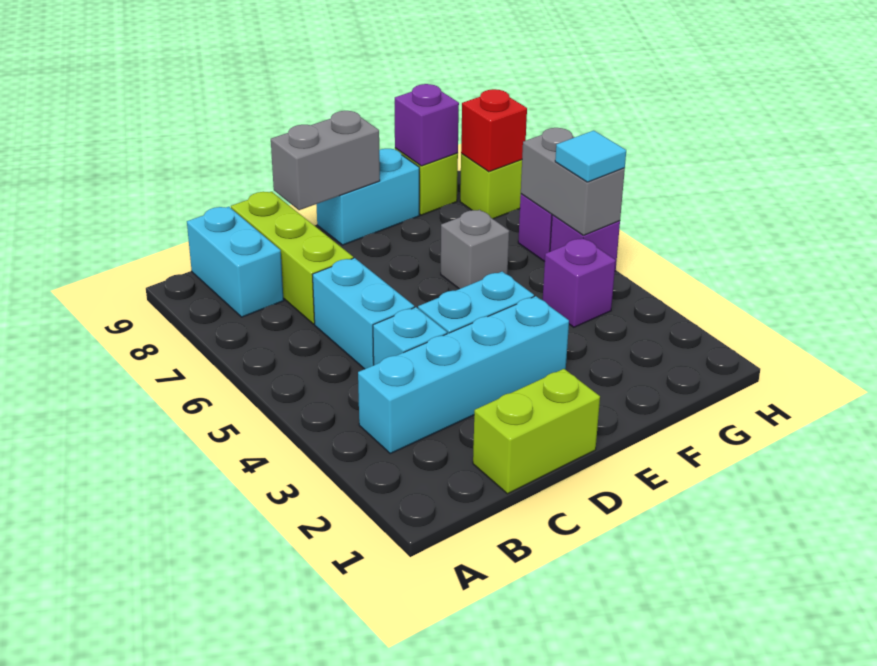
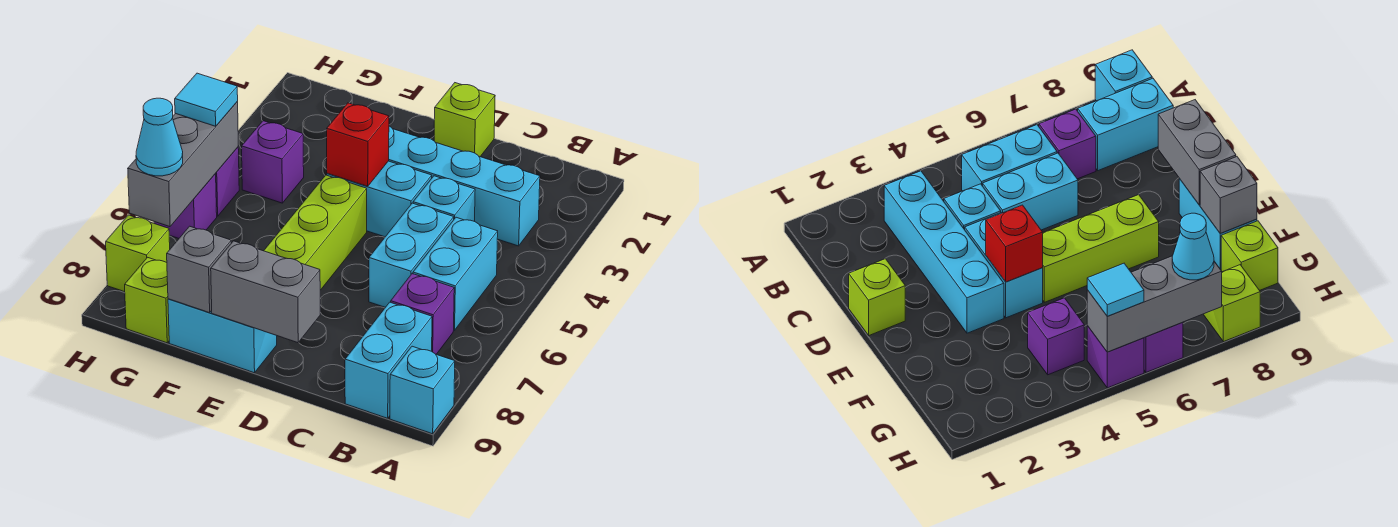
none -> cyan brick A9 level 1
none -> cyan brick B5:B6 level 1
lime brick C1:D1 level 1 -> lime brick D1 level 1
lime brick C7:C9 level 1 -> lime brick E5:E7 level 1
grey brick F6 level 1 -> grey brick F9 level 2
purple brick G9 level 2 -> purple brick B7 level 1
grey brick H5:H6 level 2 -> grey brick H5:H7 level 2
none -> cyan cone H7 level 3
red brick H8 level 2 -> red brick E4 level 2

